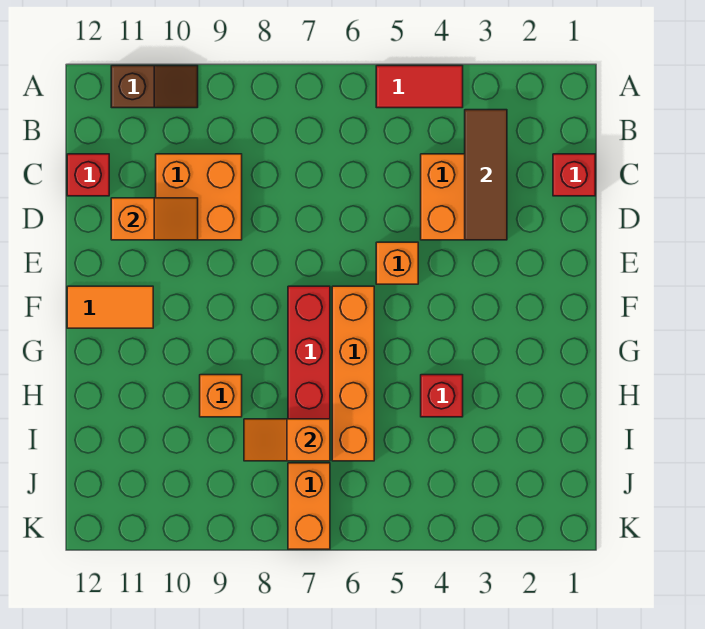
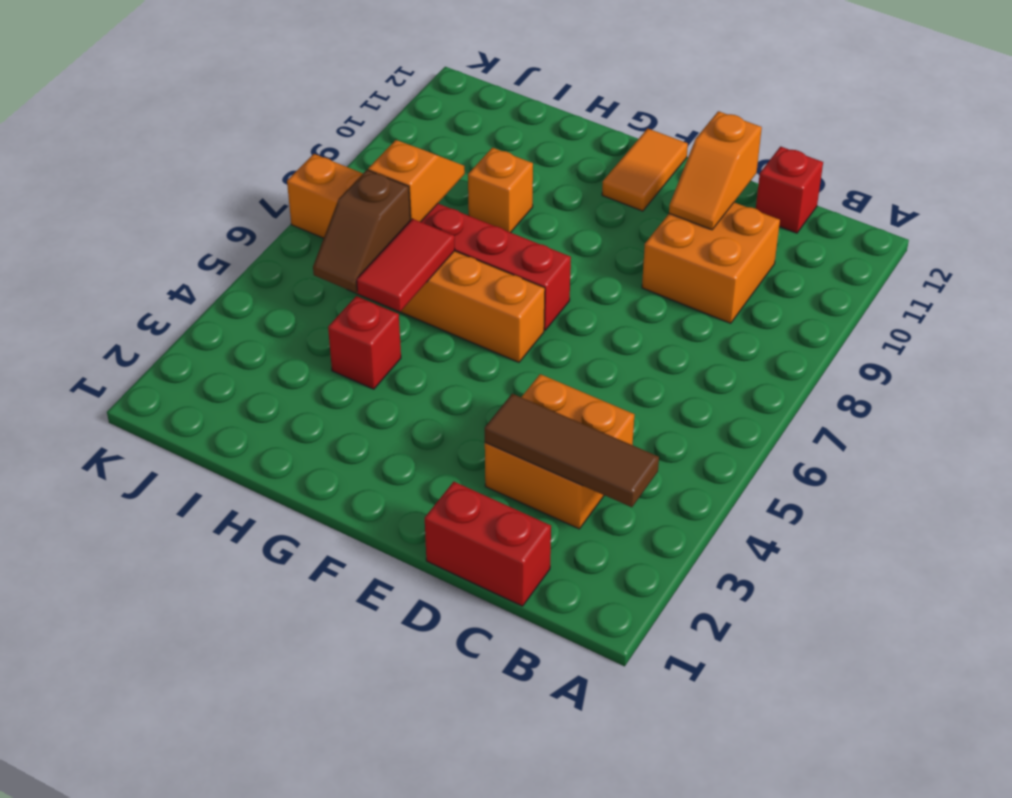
red tile A4:A5 level 1 -> red tile H5:H6 level 2
brown slope A10:A11 level 1 top 11 -> brown slope I5:I6 level 2 top 6
red brick C1 level 1 -> red brick C1:D1 level 1
orange brick E5 level 1 -> none

